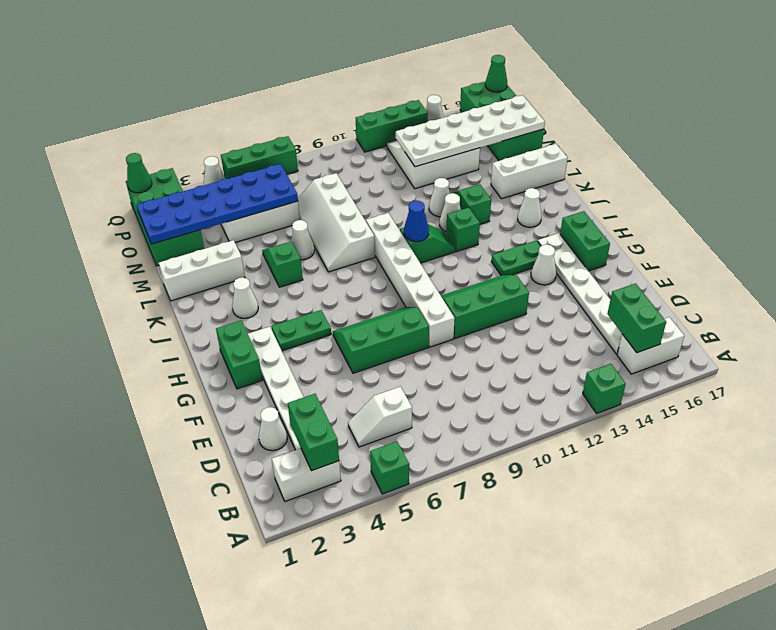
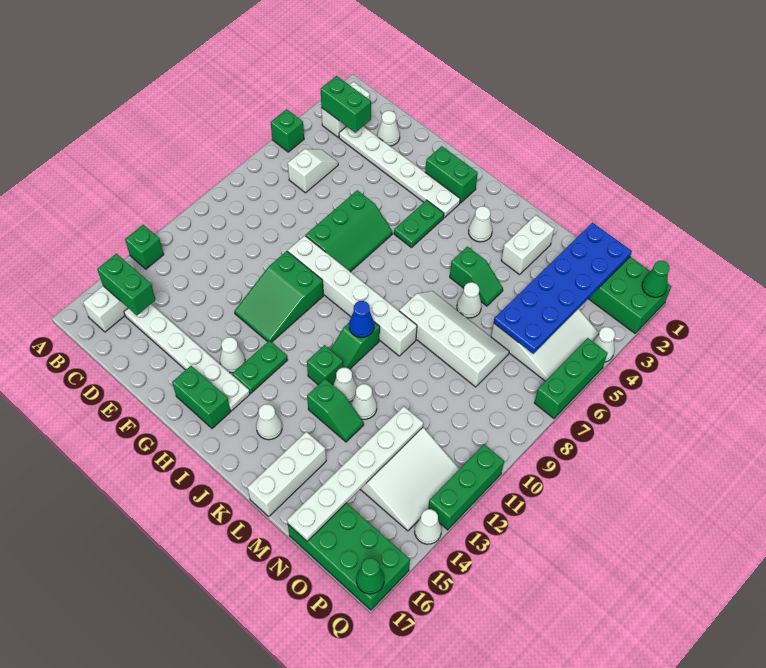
green slope F10:G12 level 1 top F -> green slope F10:G12 level 1 top 10
white brick L1:L3 level 1 -> white brick L2:L3 level 1
white plate N12:O17 level 2 -> white plate N12:N17 level 2

